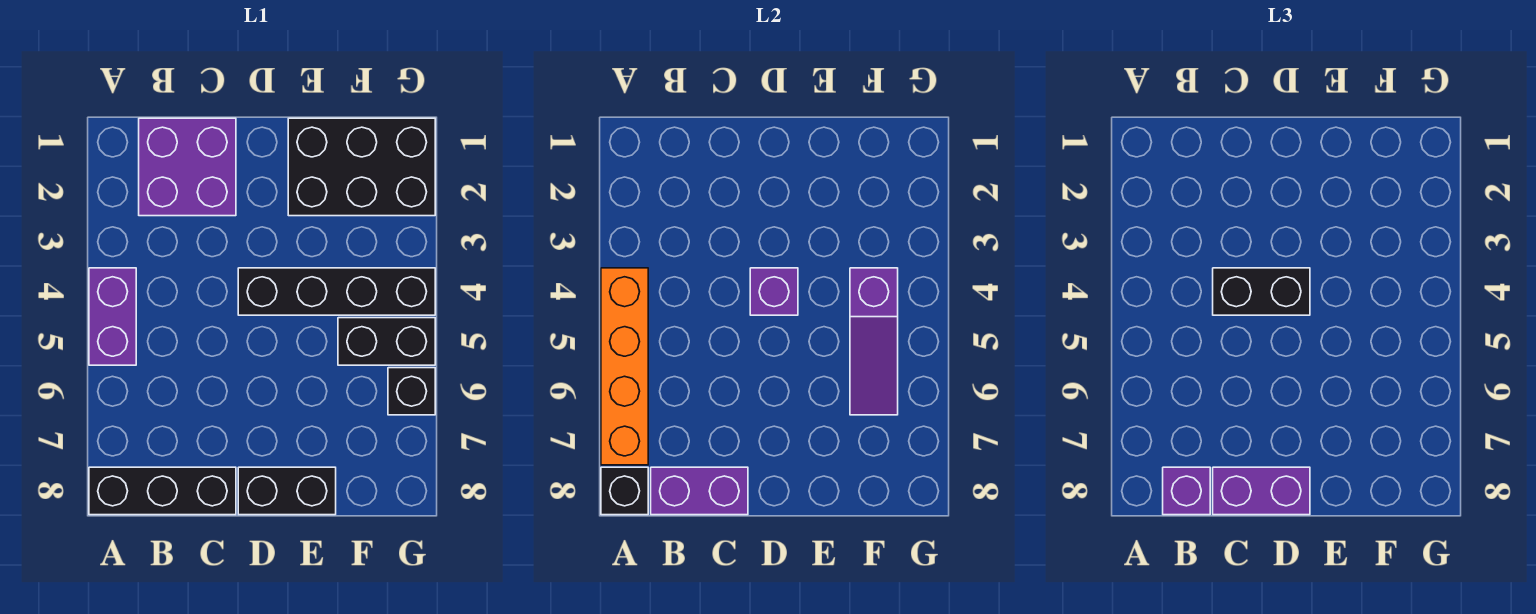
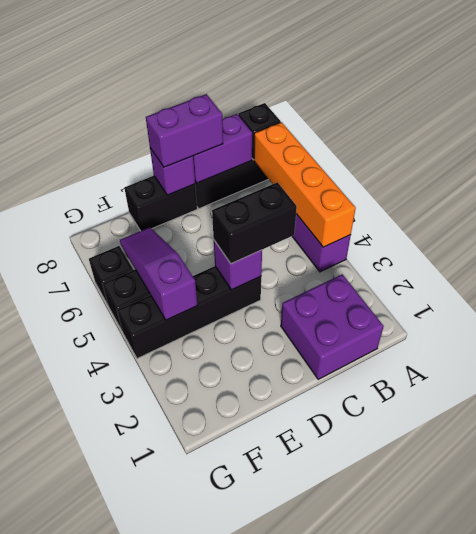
purple brick B8 level 3 -> purple brick D8 level 2
black brick E1:G2 level 1 -> none

